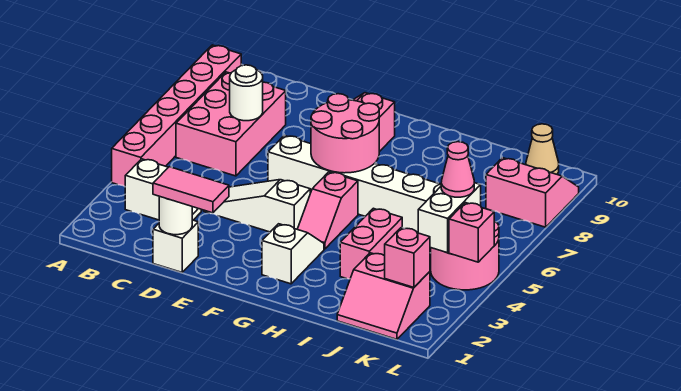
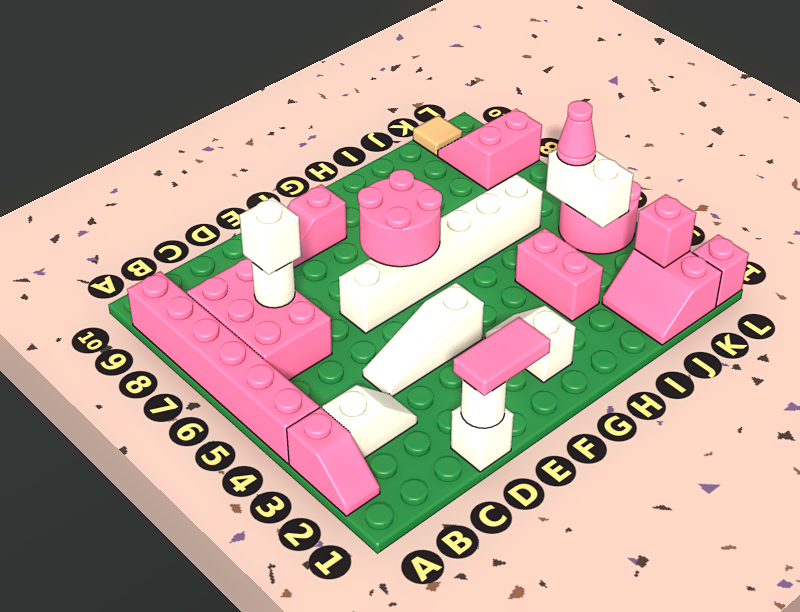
none -> white brick C7 level 3
pink slope G4:G5 level 1 top 5 -> pink slope A2:A3 level 1 top 3
pink slope J1:K2 level 1 top 2 -> pink slope J1:K2 level 1 top K
tan cone K10 level 1 -> tan tile K10 level 1
pink brick L4 level 2 -> pink brick L1 level 1

